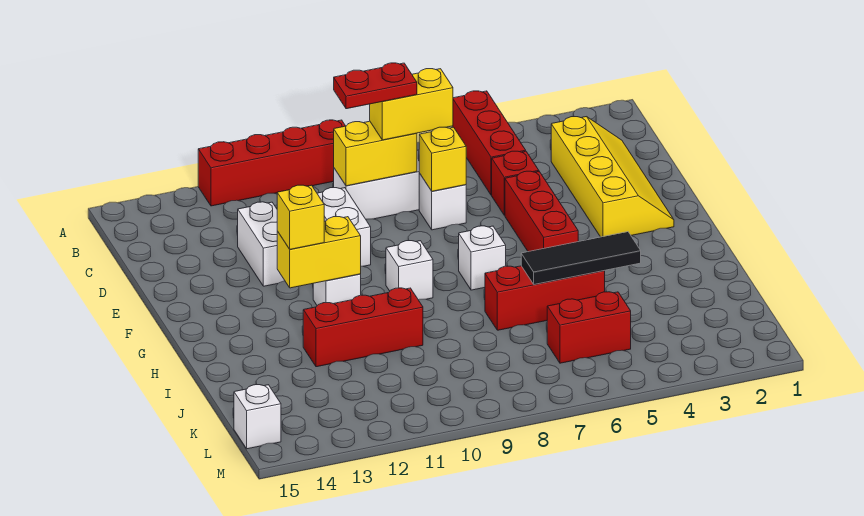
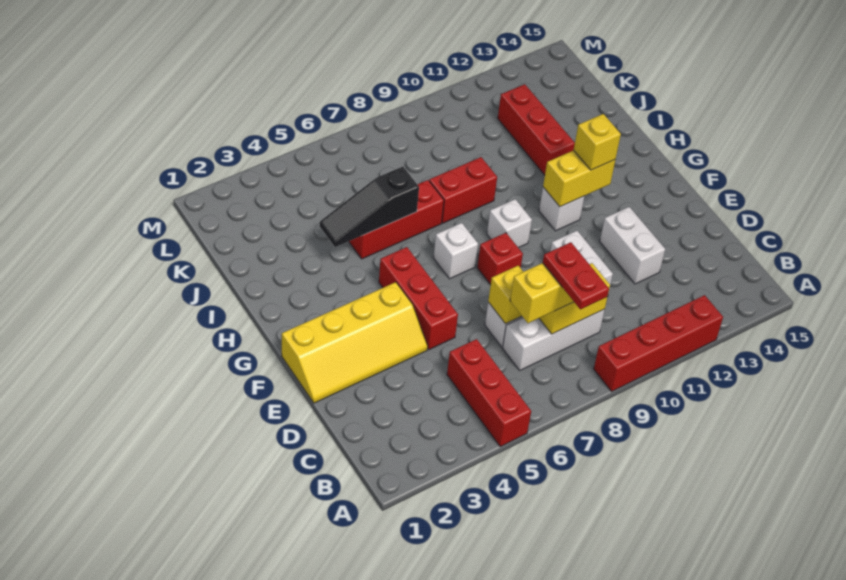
yellow slope C2:F3 level 1 top 3 -> yellow slope E1:F4 level 1 top F
red plate C8:C9 level 4 -> red plate B8:C8 level 4
red brick D5 level 1 -> red brick F8 level 1
black tile I4:I6 level 2 -> black slope I4:I6 level 2 top 6
red brick I10:I12 level 1 -> red brick I12:K12 level 1
red brick K5:K6 level 1 -> red brick I8:I9 level 1
white brick L15 level 1 -> none

